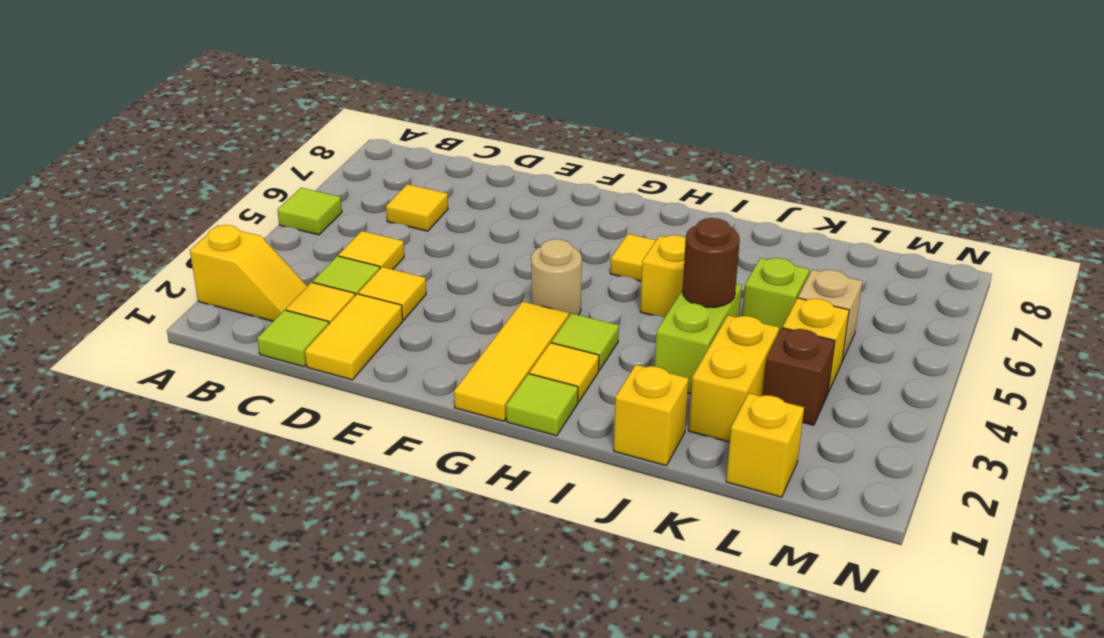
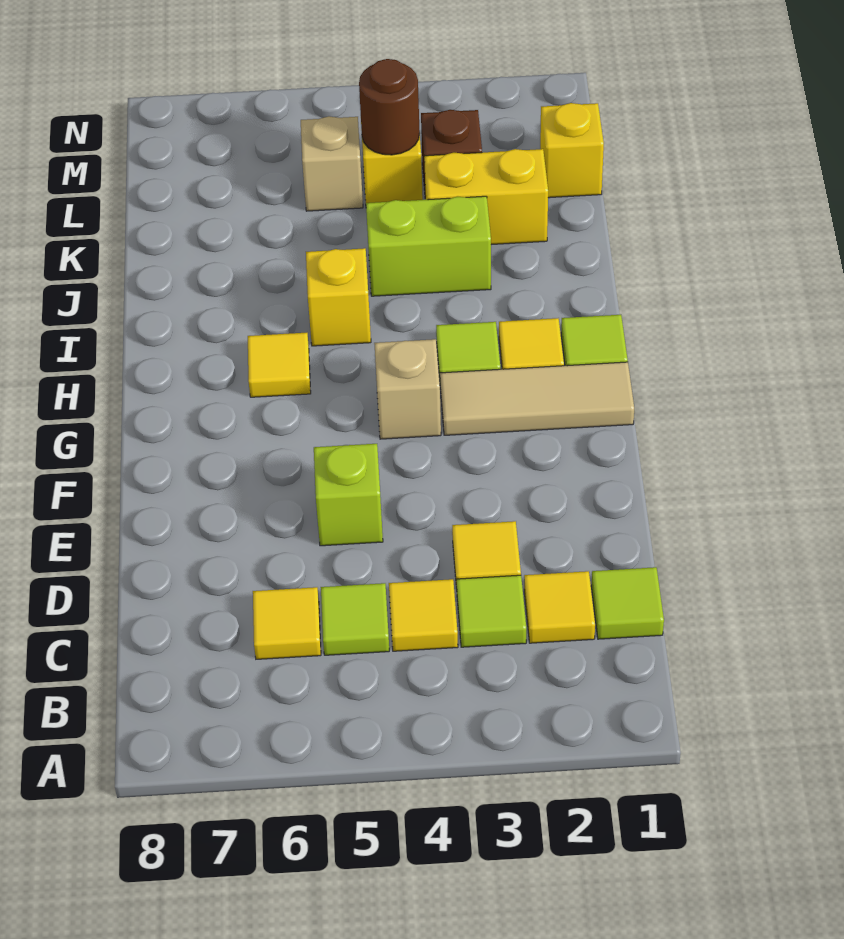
yellow slope A2:B2 level 1 top A -> none
lime tile A5 level 1 -> lime tile C5 level 1
yellow tile D1:D2 level 1 -> none
yellow tile G1:G3 level 1 -> tan tile G1:G3 level 1
tan round brick G4 level 1 -> tan brick G4 level 1
yellow brick J1 level 1 -> none
brown round brick J4 level 2 -> brown round brick L4 level 2
lime brick K5 level 1 -> lime brick E5 level 1

